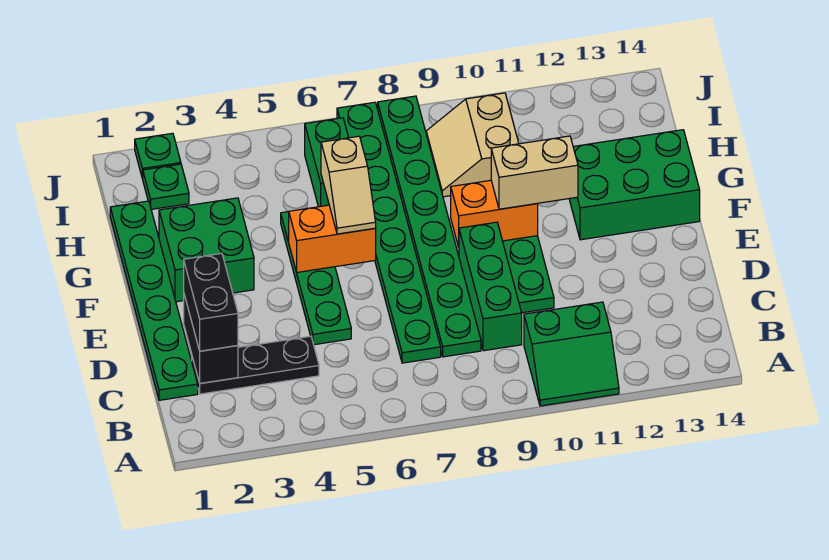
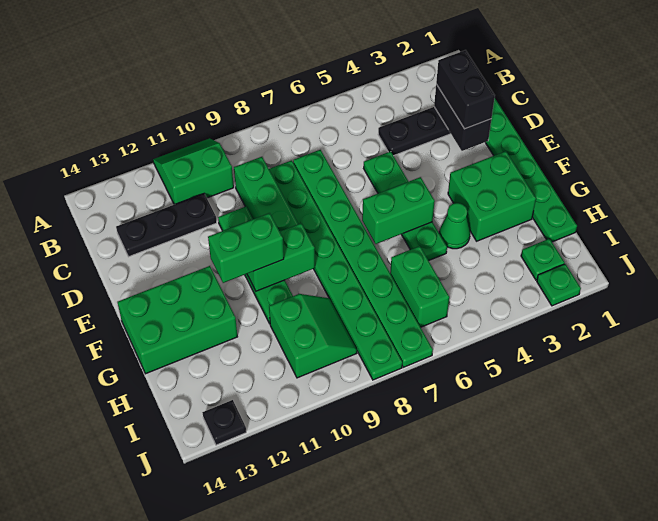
none -> black plate C11:C13 level 1
orange brick F5:F6 level 2 -> green brick F5:F6 level 2
tan slope F6:G6 level 3 top G -> none
orange brick F9:F10 level 2 -> green brick F9:F10 level 2
tan brick F10:F11 level 3 -> green brick F10:F11 level 3
none -> green cone G4 level 1
tan slope H9:I10 level 1 top 10 -> green slope H9:I10 level 1 top 10
none -> black plate J13 level 1

